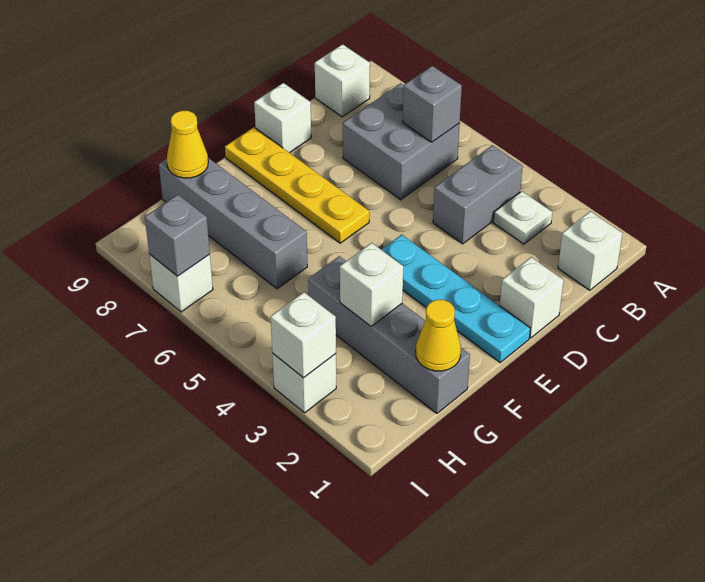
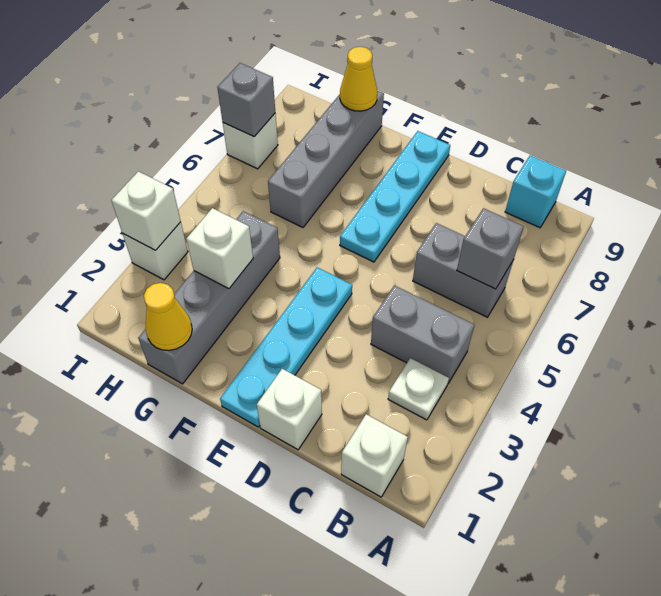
grey brick B6:C7 level 1 -> grey brick B6:C6 level 1
white brick B9 level 1 -> cyan brick B9 level 1
white brick D9 level 1 -> none
yellow plate E6:E9 level 1 -> cyan plate E6:E9 level 1

